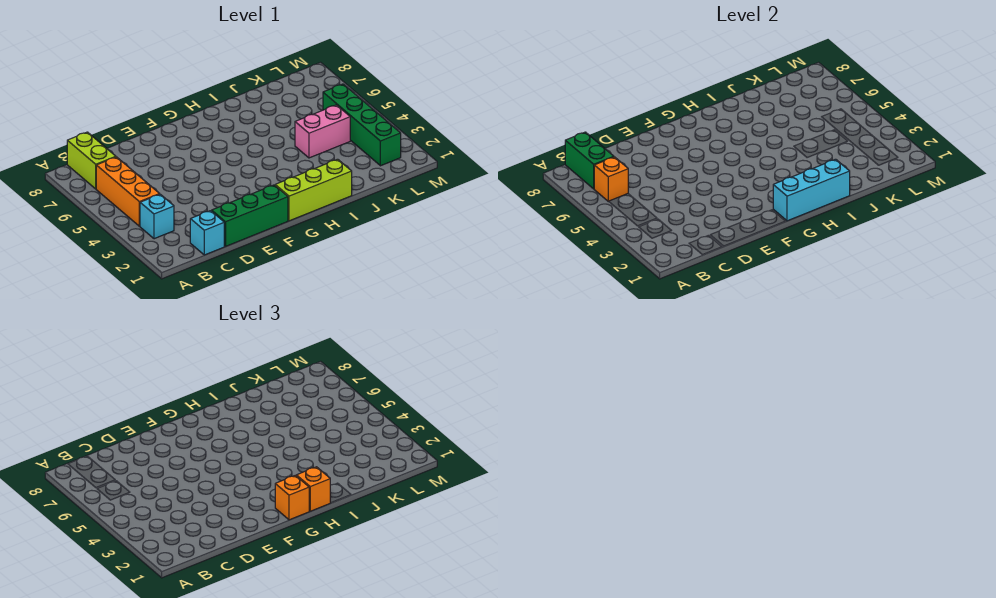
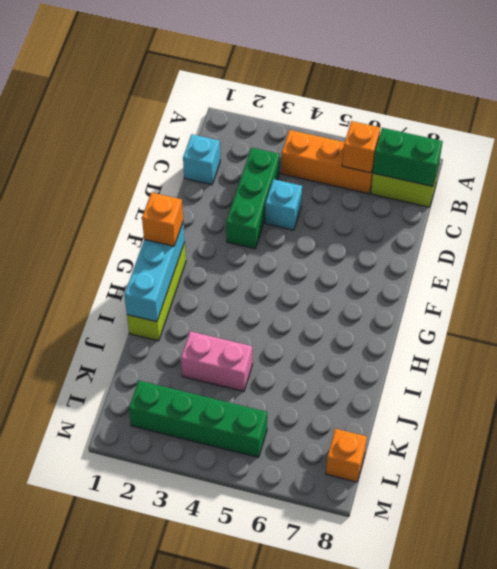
cyan brick B3 level 1 -> cyan brick D4 level 1
green brick D1:F1 level 1 -> green brick C3:E3 level 1
orange brick H1 level 3 -> orange brick L8 level 1
pink brick J4:K4 level 1 -> pink brick J3:J4 level 1

